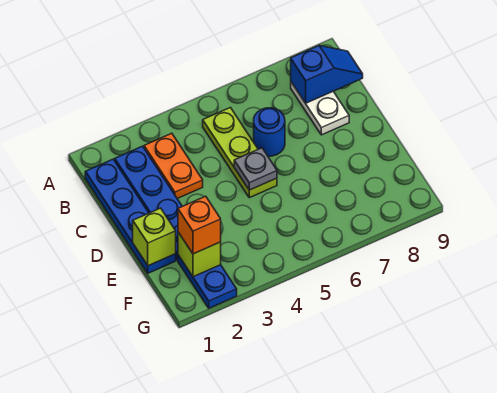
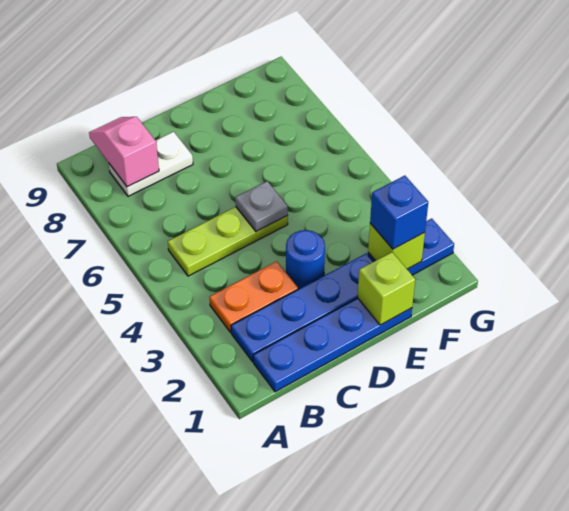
blue slope B8:B9 level 2 top 8 -> pink slope B8:B9 level 2 top 8
blue round brick C6 level 1 -> blue round brick D3 level 1
orange brick F2 level 3 -> blue brick F2 level 3

